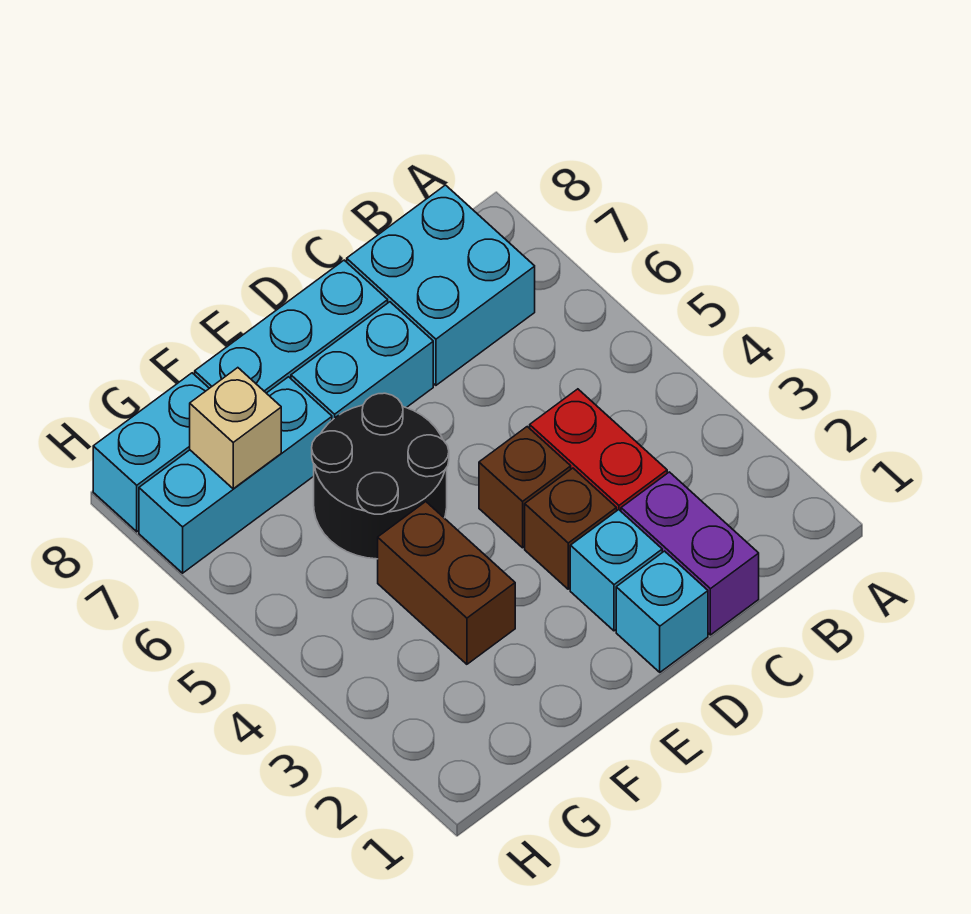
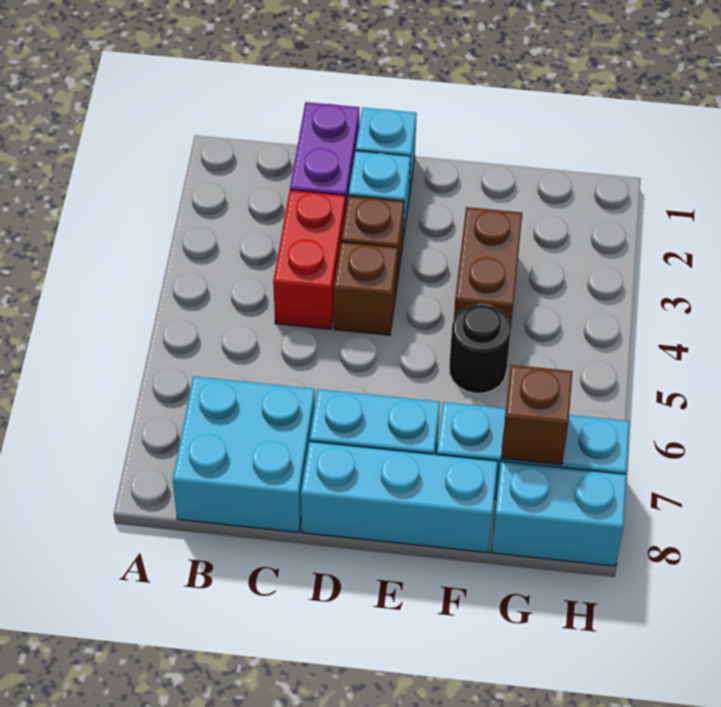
black round brick E5:F6 level 1 -> black round brick F5 level 1
tan brick G7 level 2 -> brown brick G7 level 2

